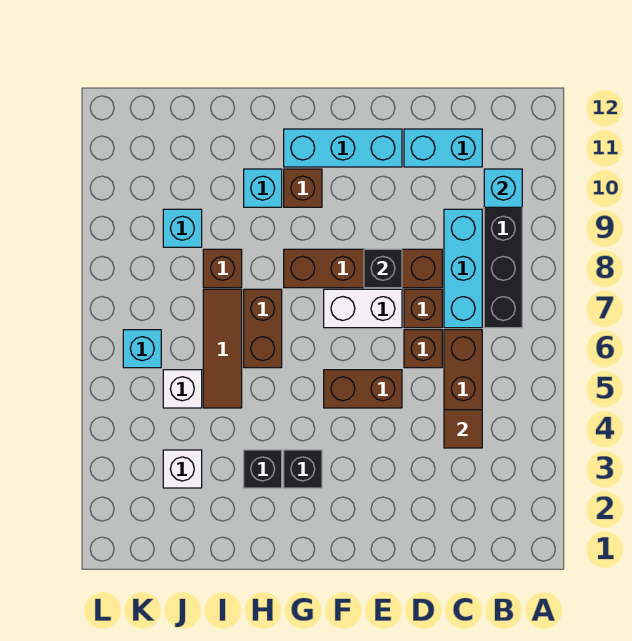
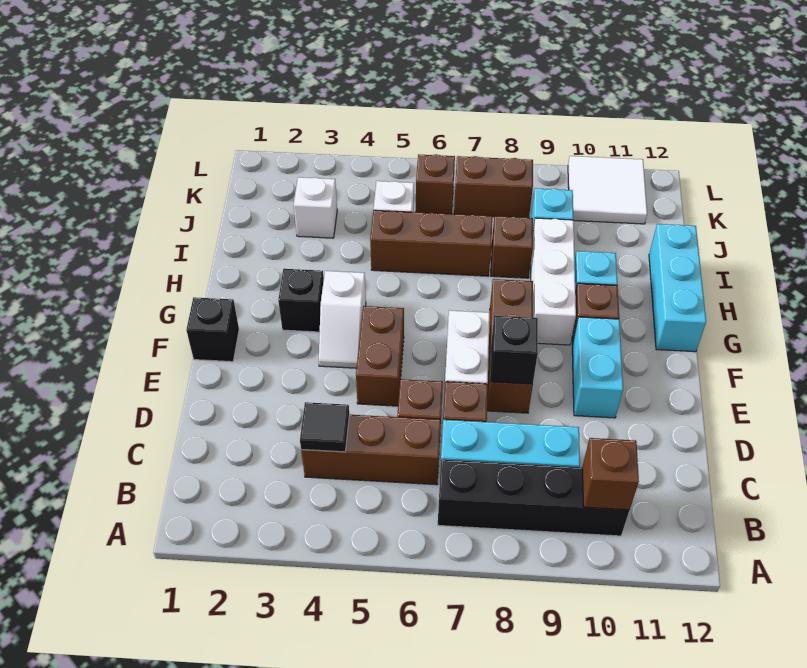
cyan brick B10 level 2 -> brown brick B10 level 2
brown tile C4 level 2 -> black tile C4 level 2
cyan brick C11:D11 level 1 -> cyan brick E10:F10 level 1
brown brick D8:G8 level 1 -> brown brick E8:G8 level 1
cyan brick E11:G11 level 1 -> cyan brick G12:I12 level 1
none -> white slope F4:G4 level 1 top G
none -> white brick G9:I9 level 1
black brick H3 level 1 -> black brick F1 level 1
brown brick H6:H7 level 1 -> brown brick K7:K8 level 1
brown tile I5:I7 level 1 -> brown brick I5:I7 level 1
cyan brick K6 level 1 -> brown brick K6 level 1
none -> white tile K10:L11 level 1

